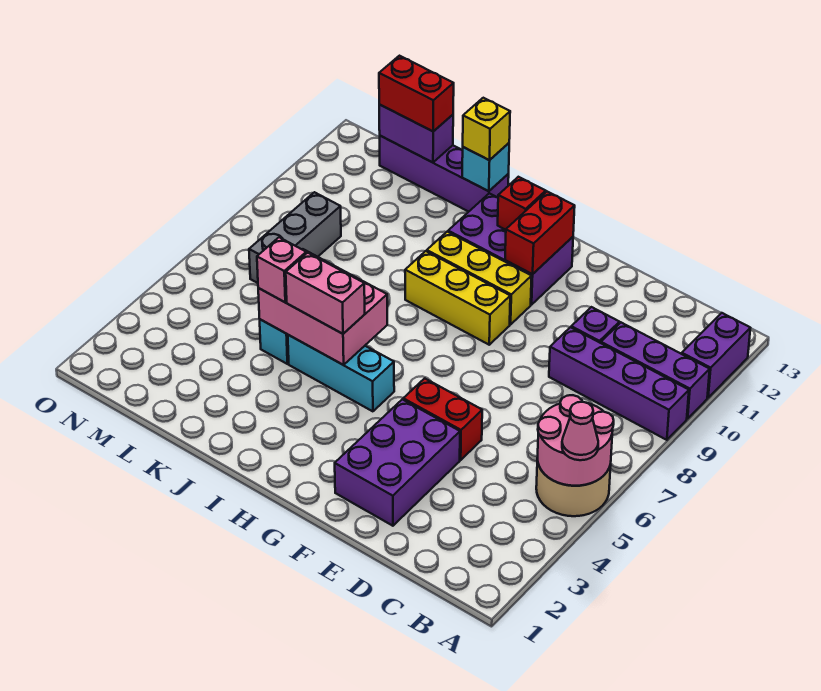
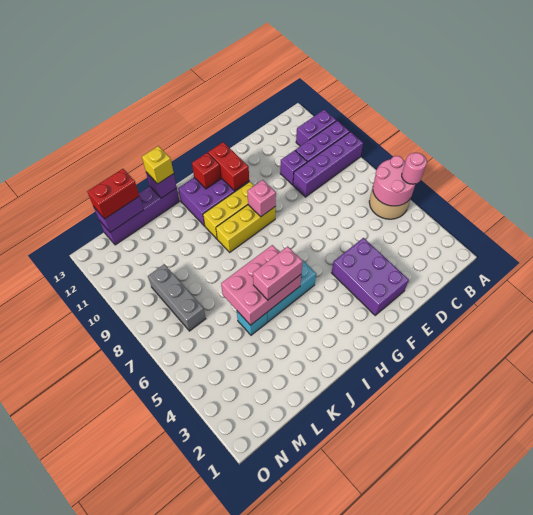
pink cone A5 level 3 -> pink round brick A5 level 3
purple brick A11:A12 level 1 -> purple brick A11:B11 level 1
red brick E5:F5 level 1 -> none
cyan brick J13 level 2 -> purple brick J13 level 2
pink brick K5 level 3 -> pink brick G9 level 2

